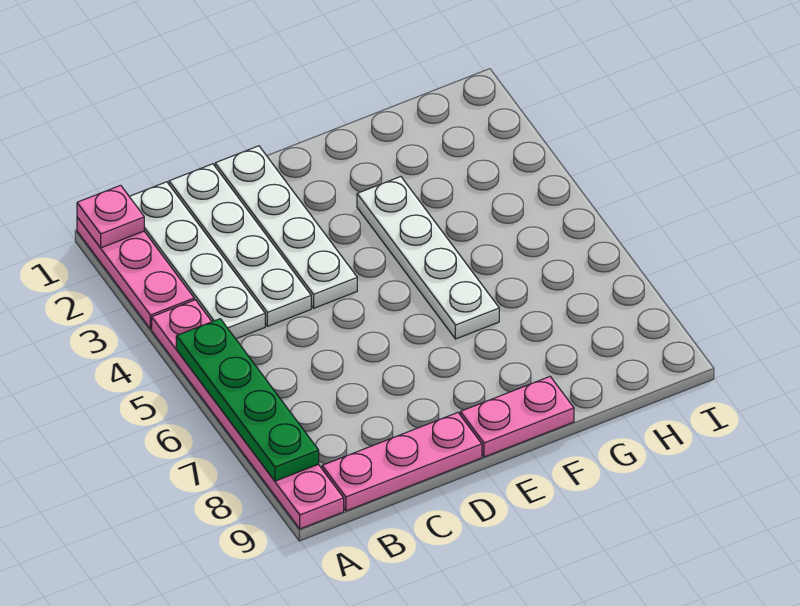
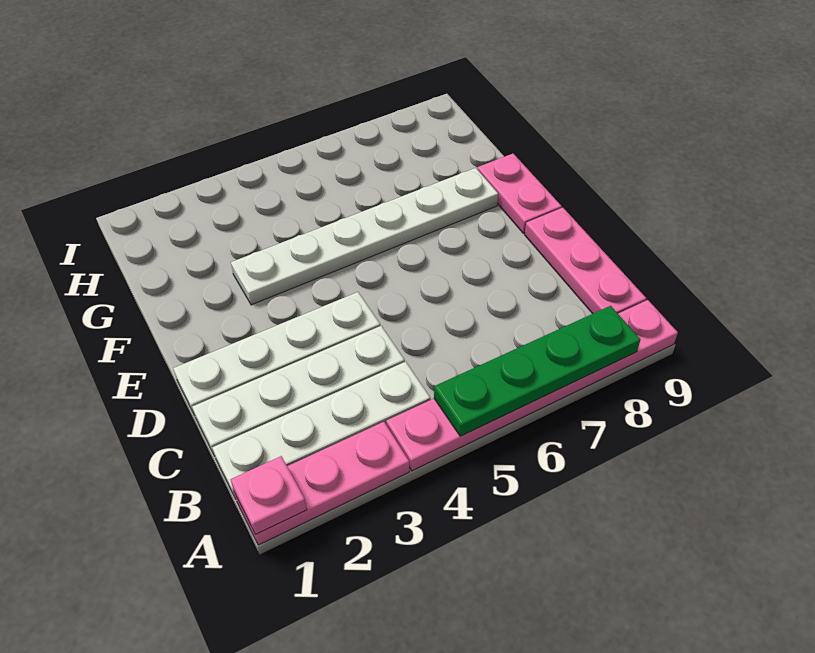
white plate F3:F6 level 1 -> white plate F3:F8 level 1

